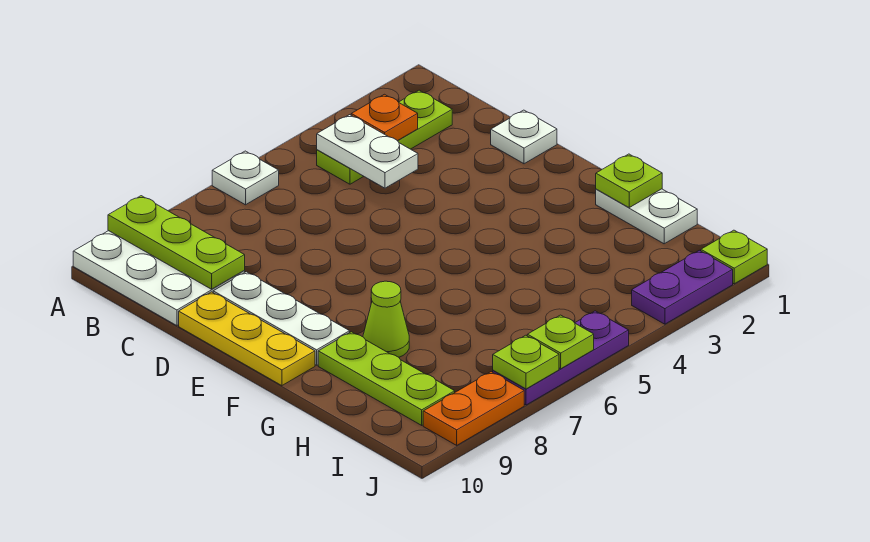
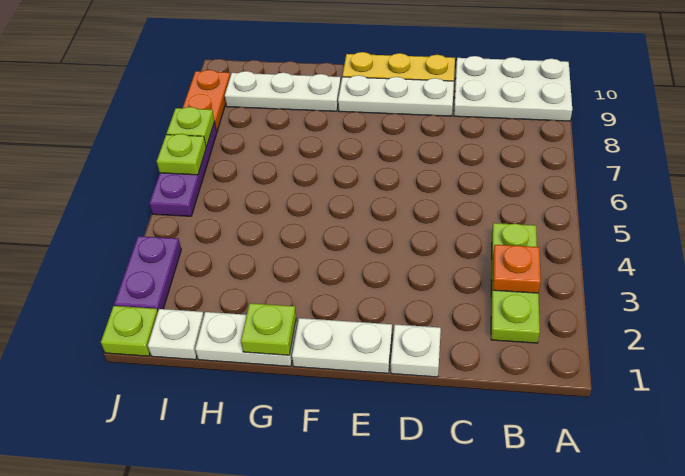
white plate A6 level 1 -> white plate I1 level 1
lime plate A9:C9 level 2 -> none
white plate B4:C4 level 2 -> white plate E1:F1 level 1
lime cone G8 level 1 -> none
lime plate G9:I9 level 1 -> white plate G9:I9 level 1

